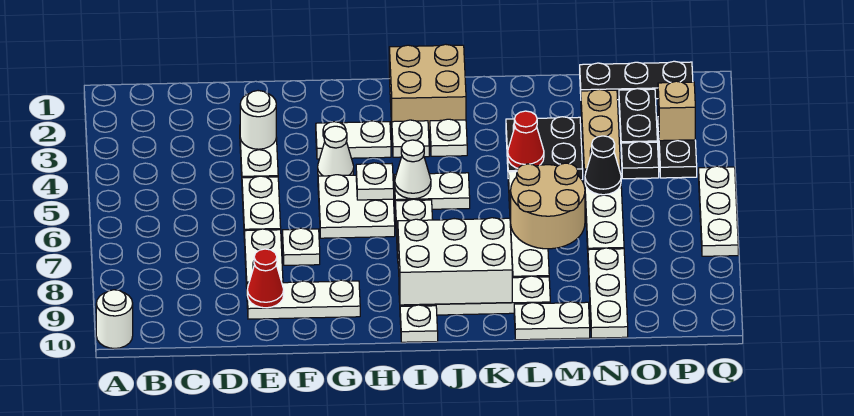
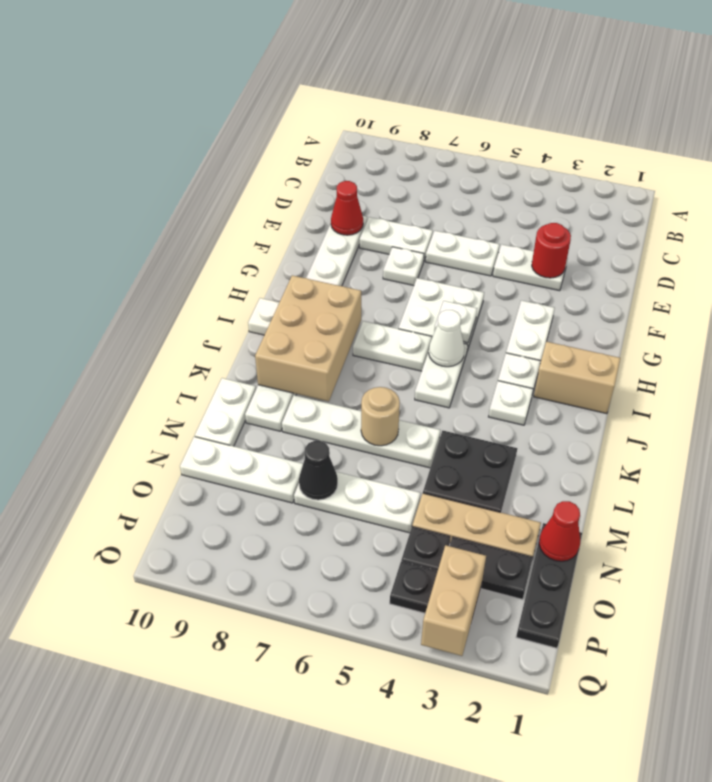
white round brick A10 level 1 -> none
white round brick E3 level 2 -> red round brick E3 level 2
white cone G4 level 1 -> none
tan brick I1:J2 level 1 -> tan brick I1:I2 level 1
white brick I8:K9 level 2 -> tan brick I8:K9 level 2
red cone L4 level 2 -> red cone N1 level 2
tan round brick L6:M7 level 2 -> tan round brick L6 level 2
black cone N5 level 2 -> black cone N7 level 2
tan brick P3 level 2 -> tan brick P3:Q3 level 2
white plate Q5:Q7 level 1 -> none

